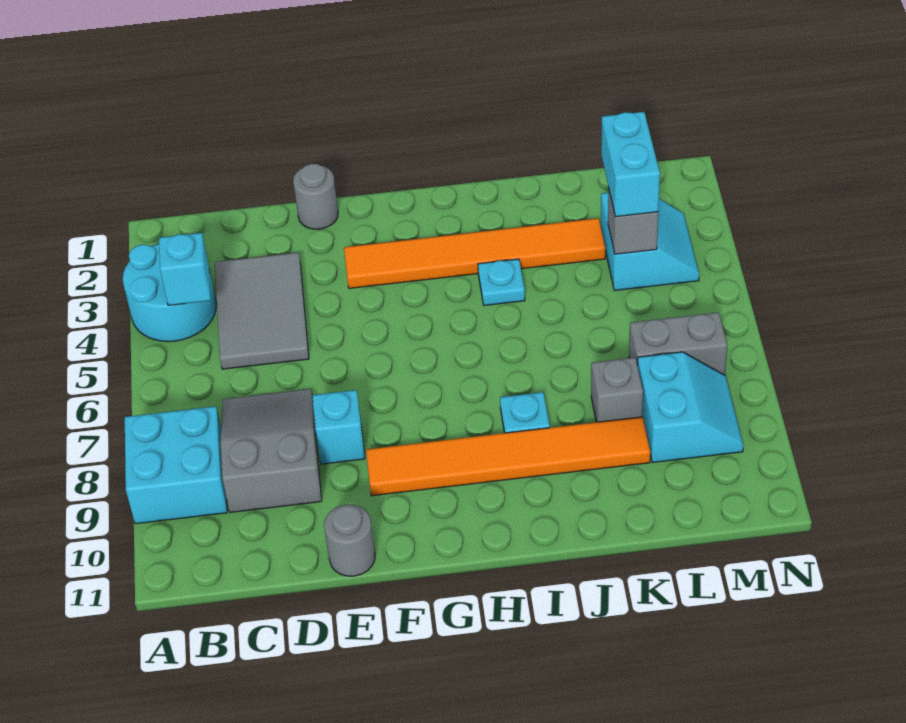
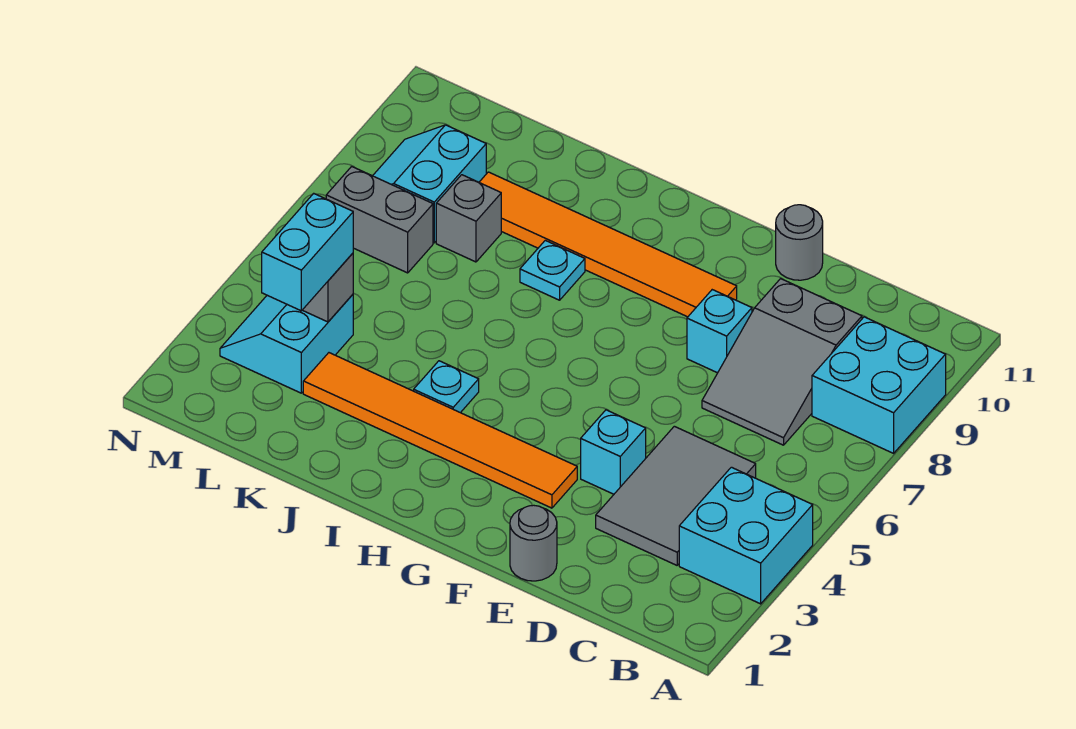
cyan round brick A3:B4 level 1 -> cyan brick A3:B4 level 1
cyan brick B4 level 2 -> cyan brick E4 level 1

